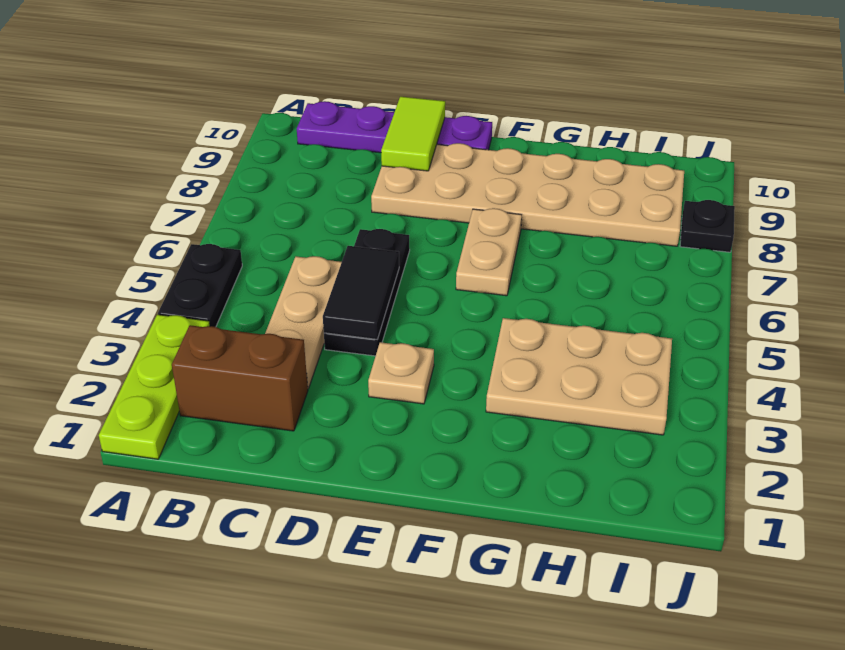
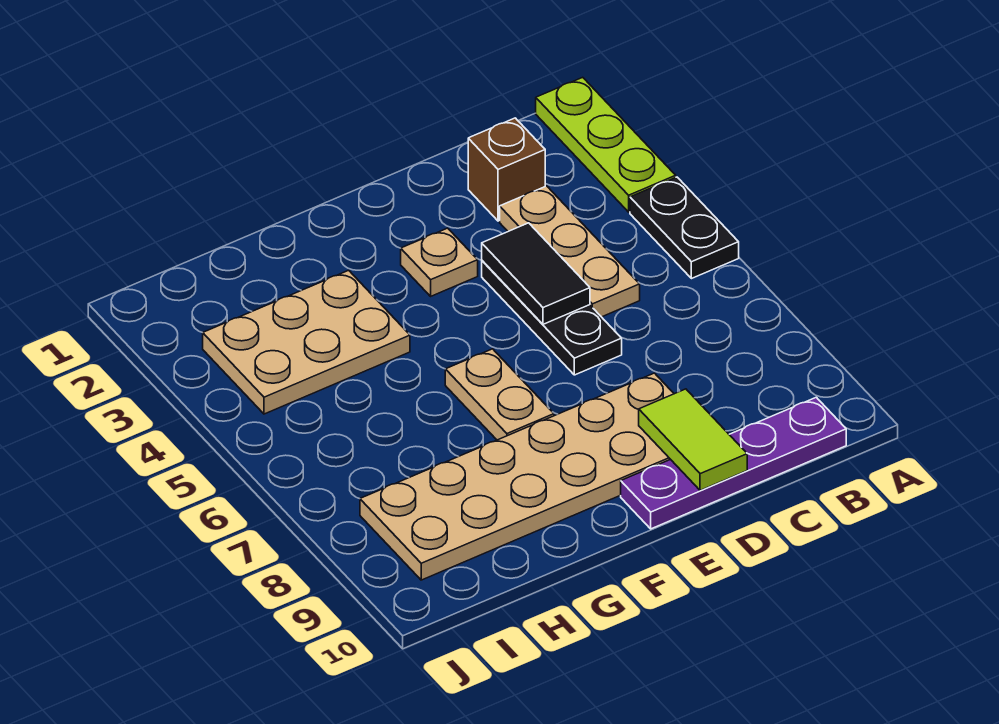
brown brick B2:C2 level 1 -> brown brick C2 level 1
black plate J8 level 1 -> none

